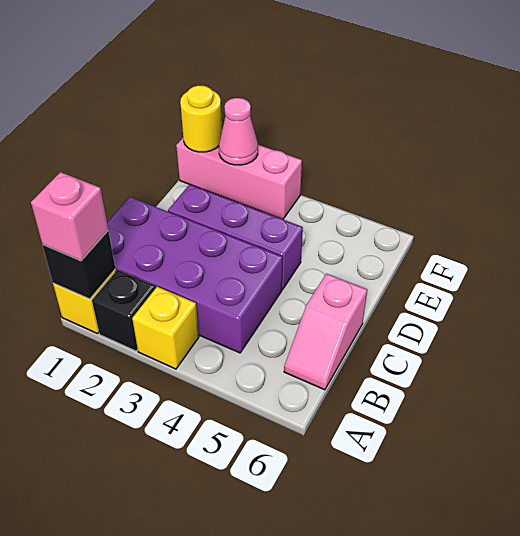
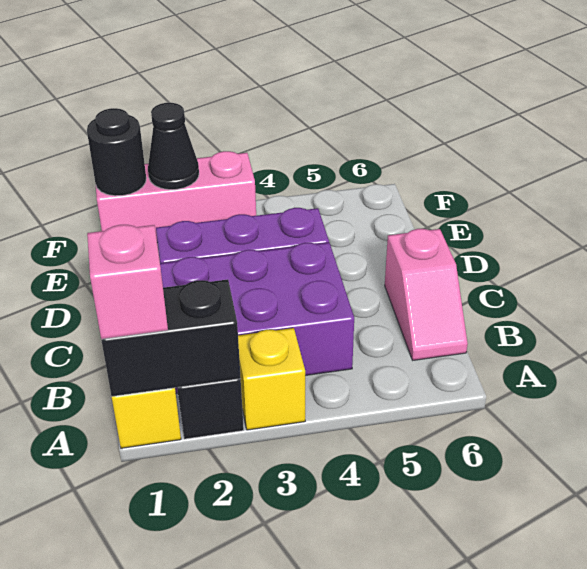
black brick A1 level 2 -> black brick A1:A2 level 2
yellow round brick F1 level 2 -> black round brick F1 level 2
pink cone F2 level 2 -> black cone F2 level 2

